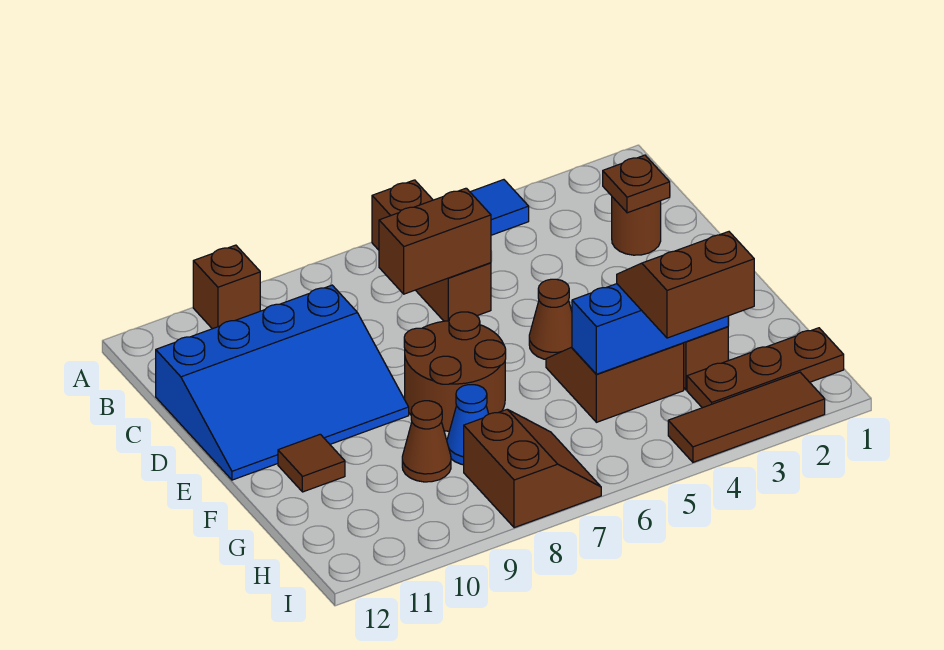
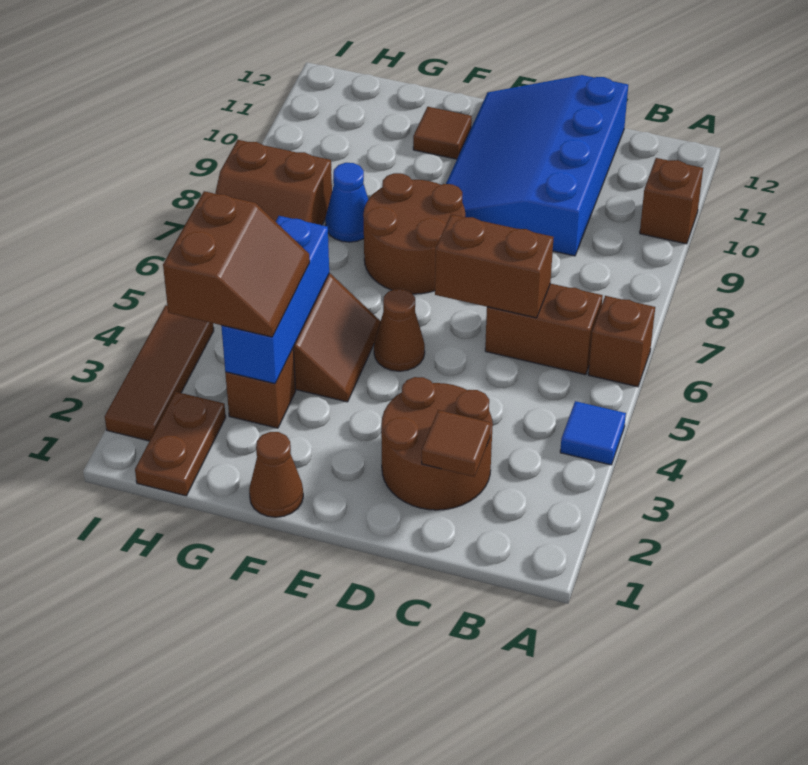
brown round brick C2 level 1 -> brown round brick C2:D3 level 1
brown plate C2 level 2 -> brown tile C2 level 2
brown brick C6:C7 level 2 -> brown brick C6:D6 level 2
brown cone G9 level 1 -> brown cone F1 level 1
brown plate H1:H3 level 1 -> brown plate H1:H2 level 1

